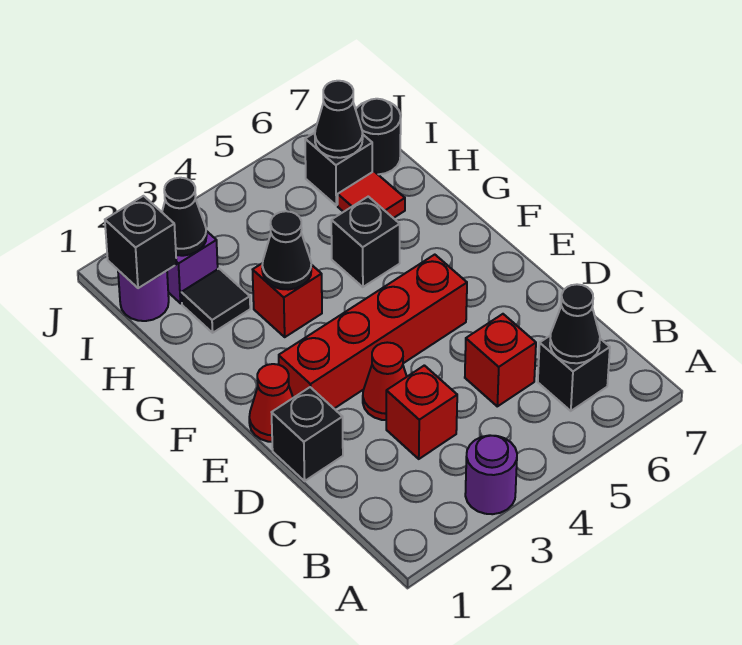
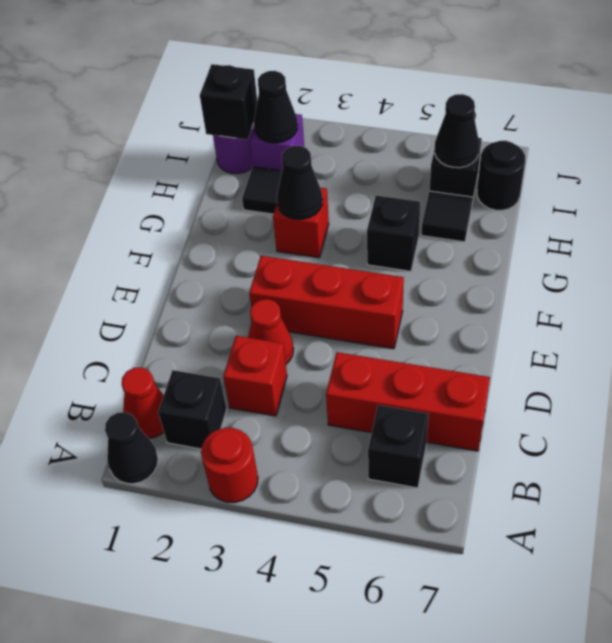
purple round brick A3 level 1 -> red round brick A3 level 1
black cone B6 level 2 -> black cone A1 level 1
red brick C5 level 1 -> red brick C5:C7 level 1
black brick D1 level 1 -> black brick B2 level 1
red cone E1 level 1 -> red cone B1 level 1
red brick E2:E5 level 1 -> red brick E3:E5 level 1
red tile H6 level 1 -> black tile H6 level 1

